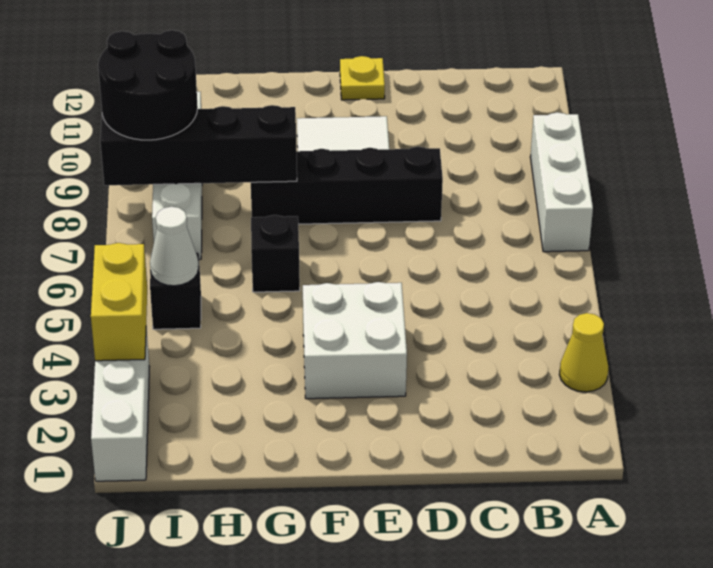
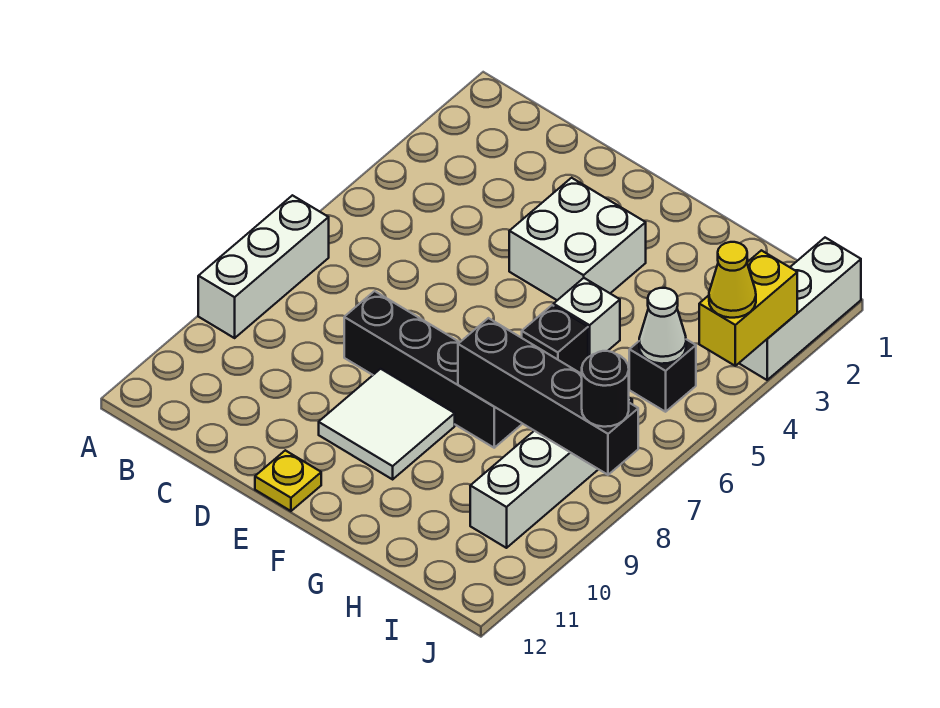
yellow cone A3 level 1 -> yellow cone J4 level 3
none -> white brick G5 level 1
black round brick I8:J9 level 3 -> black round brick J8 level 3

